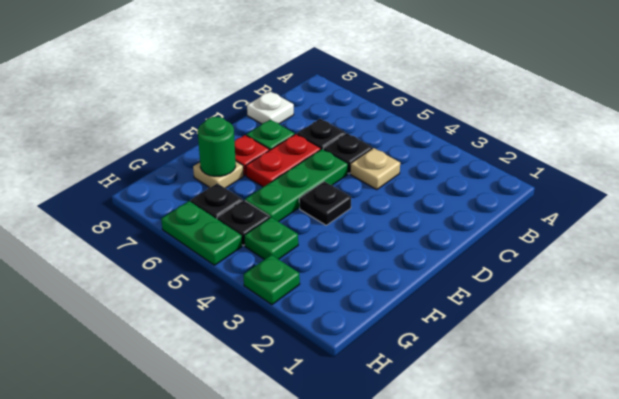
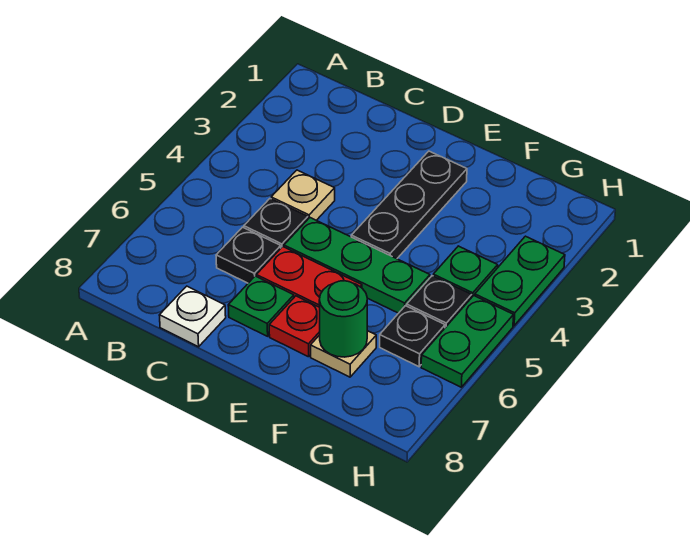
black plate E4 level 1 -> black plate E2:E4 level 1
green plate H3 level 1 -> green plate H3:H4 level 1

